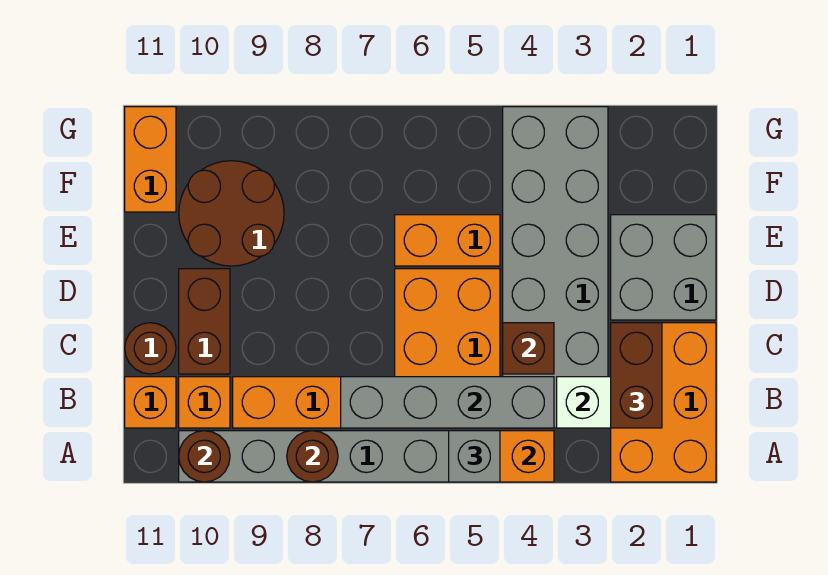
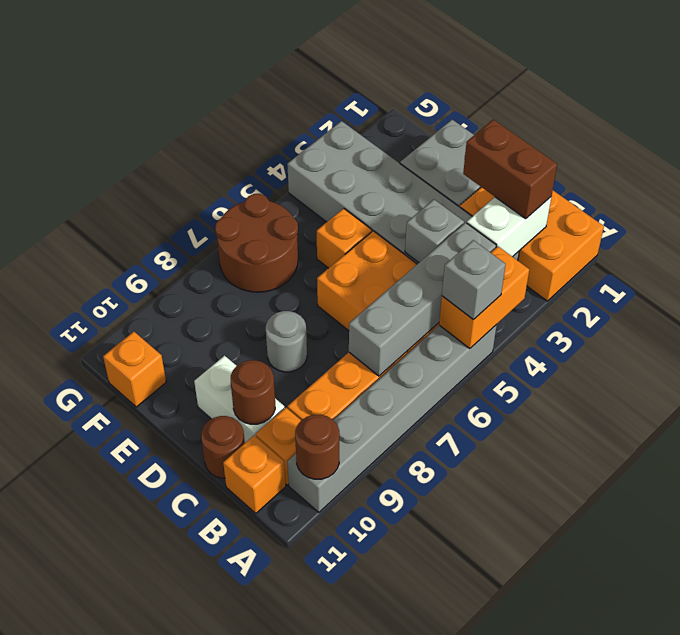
brown round brick A8 level 2 -> brown round brick C10 level 2
brown brick C4 level 2 -> grey brick C4 level 2
brown brick C10:D10 level 1 -> white brick C10:D10 level 1
none -> grey round brick D8 level 1
orange brick E5:E6 level 1 -> orange brick E5 level 1
brown round brick E9:F10 level 1 -> brown round brick F6:G7 level 1
orange brick F11:G11 level 1 -> orange brick F11 level 1

